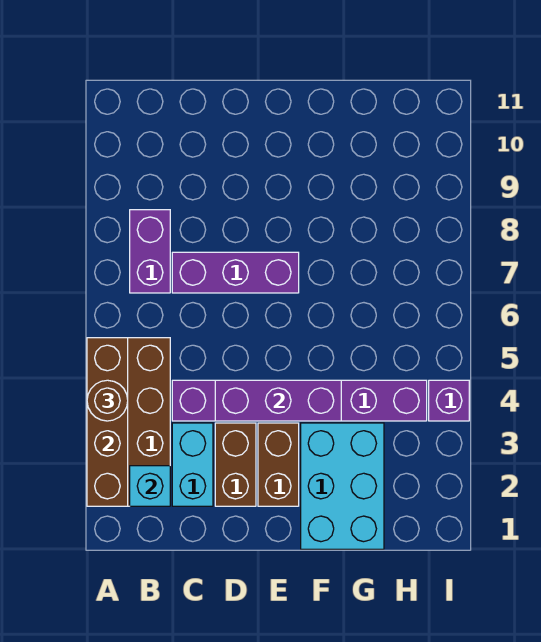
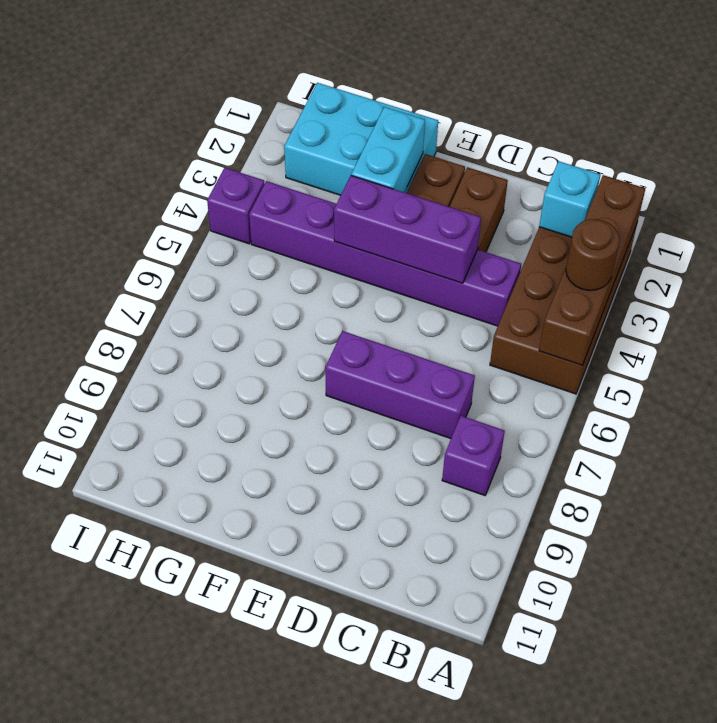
purple brick B7:B8 level 1 -> purple brick B8 level 1
cyan brick C2:C3 level 1 -> cyan brick F2:F3 level 2
cyan brick F1:G3 level 1 -> cyan brick F1:H2 level 1

